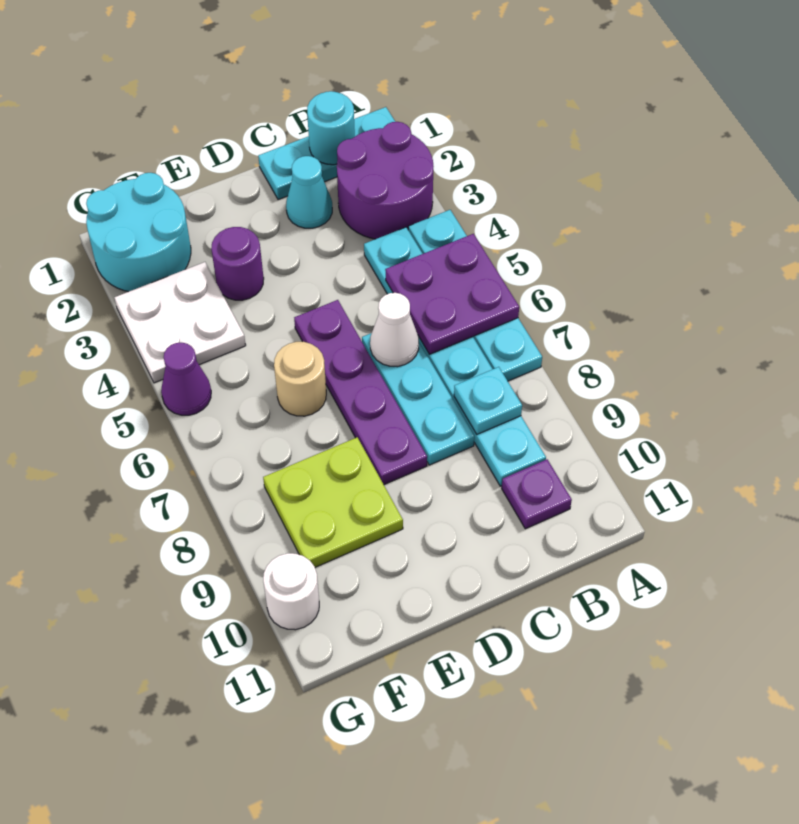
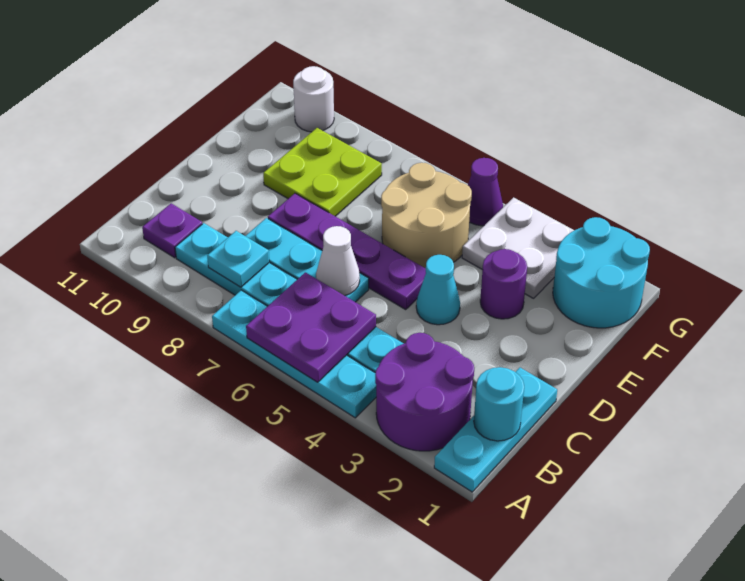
cyan cone C2 level 1 -> cyan cone D4 level 1
tan round brick E6 level 1 -> tan round brick E5:F6 level 1

